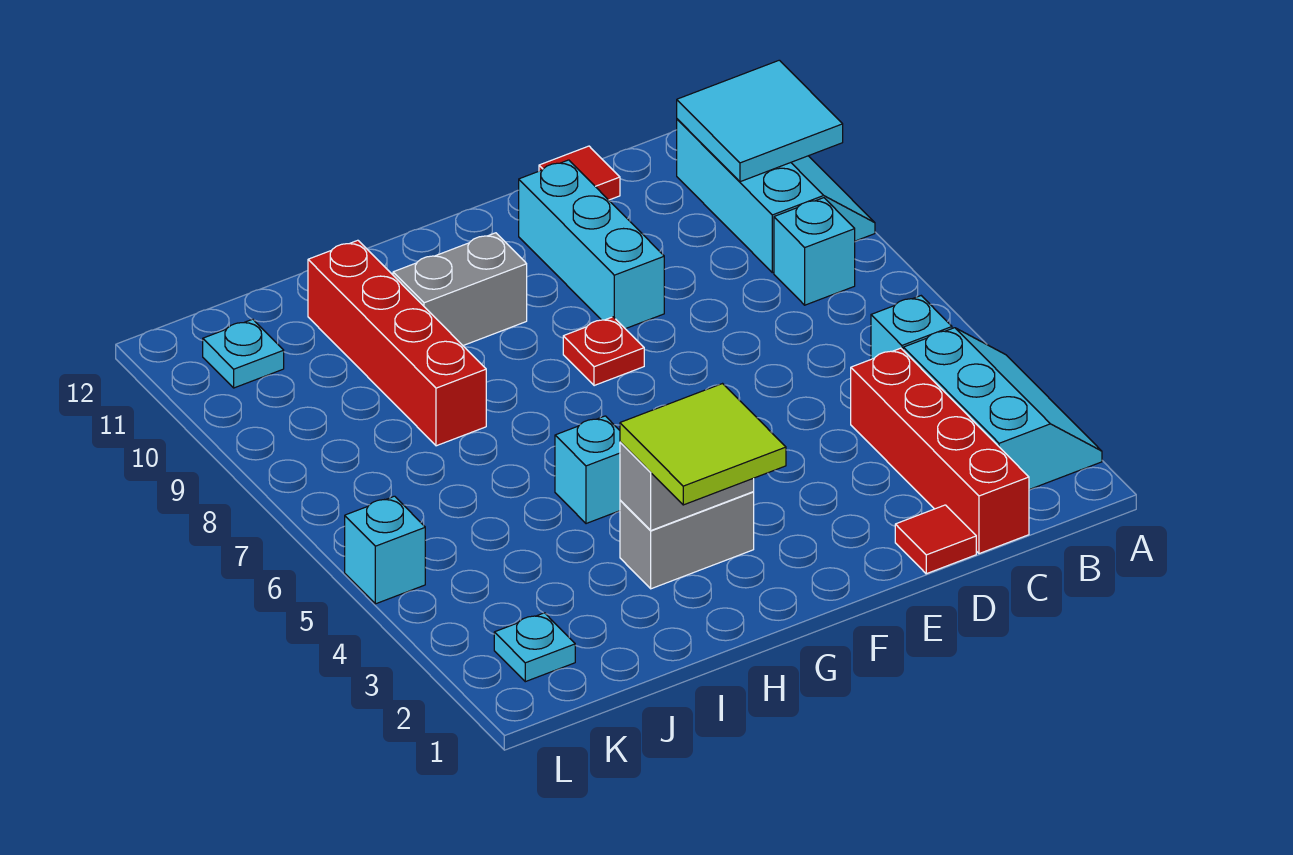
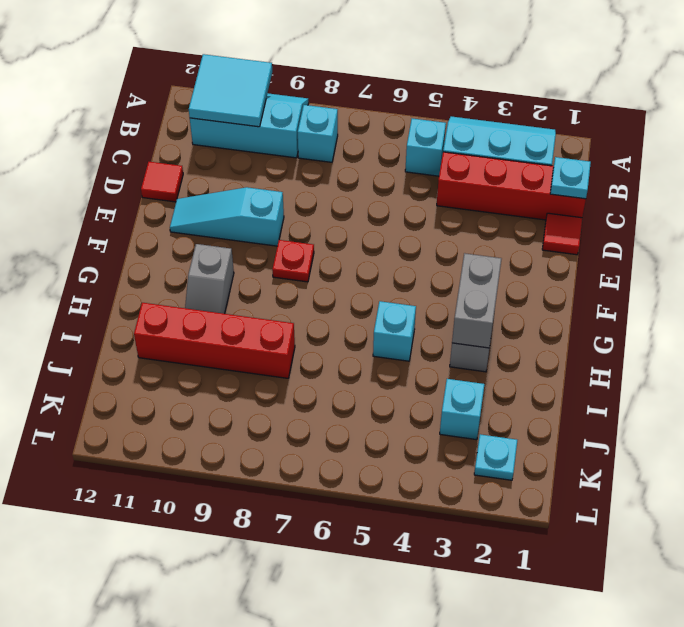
cyan brick E9:E11 level 1 -> cyan slope E9:E11 level 1 top 9
lime tile G2:H3 level 3 -> none
grey brick G10:H10 level 1 -> grey slope G10:H10 level 1 top G
cyan plate K11 level 1 -> cyan plate C1 level 2
cyan brick L5 level 1 -> cyan brick J3 level 1

